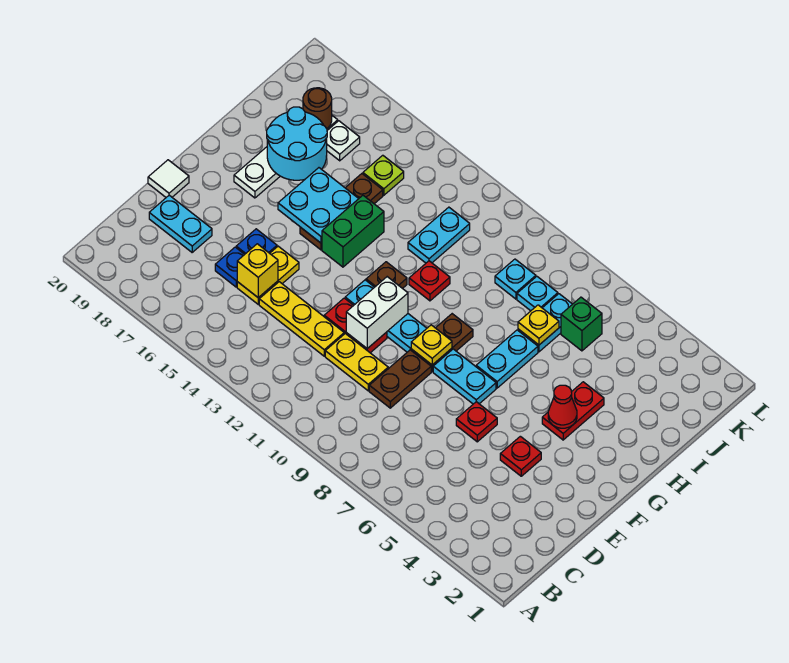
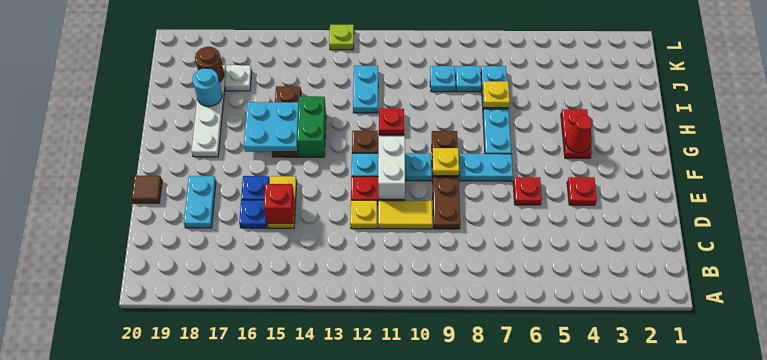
yellow plate D10:D11 level 1 -> yellow tile D10:D11 level 1
yellow plate D12:D14 level 1 -> yellow plate D12 level 1
yellow brick D15 level 2 -> red brick D15 level 2
cyan plate D18:D19 level 1 -> cyan plate D18:E18 level 1
white tile E20 level 1 -> brown tile E20 level 1
cyan round brick H17:I18 level 2 -> cyan round brick I18 level 2
green brick J6 level 1 -> none
lime plate J15 level 1 -> lime plate L13 level 1

